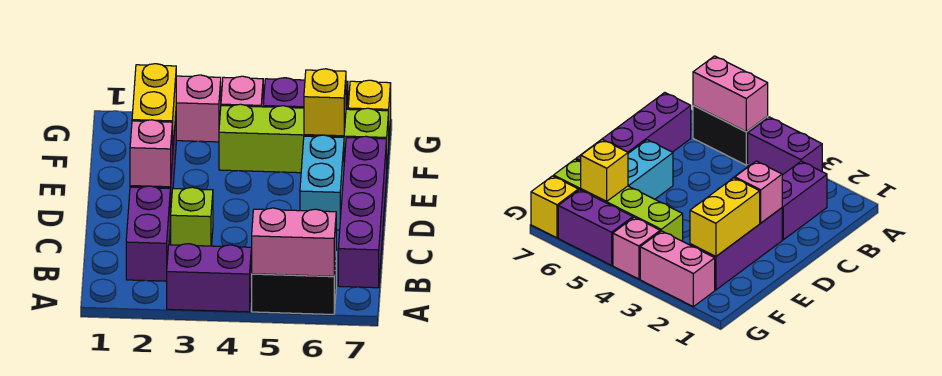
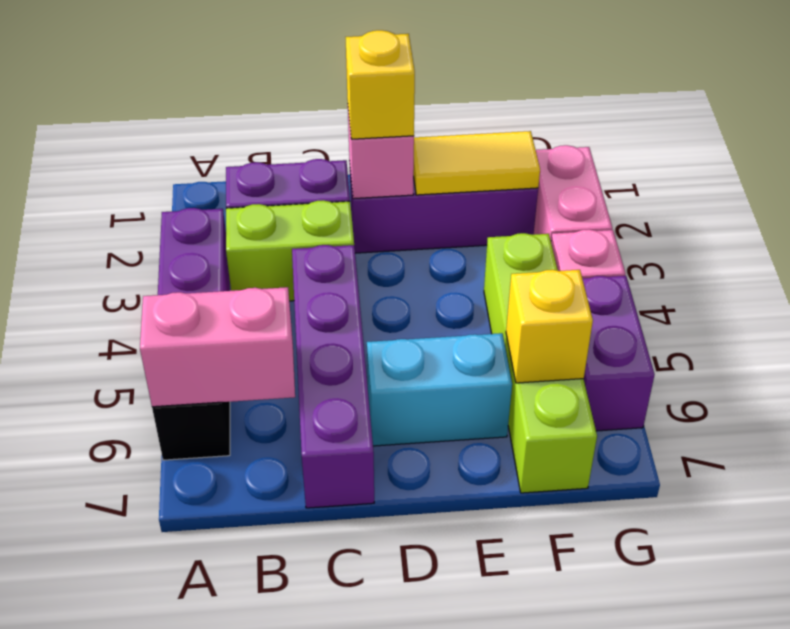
pink brick A5:A6 level 2 -> pink brick A6:B6 level 2
purple brick B7:E7 level 1 -> purple brick C4:C7 level 1
lime brick C3 level 1 -> lime brick B3:C3 level 1
yellow brick E2:F2 level 2 -> yellow tile E2:F2 level 2
yellow brick G7 level 1 -> yellow brick D2 level 3

